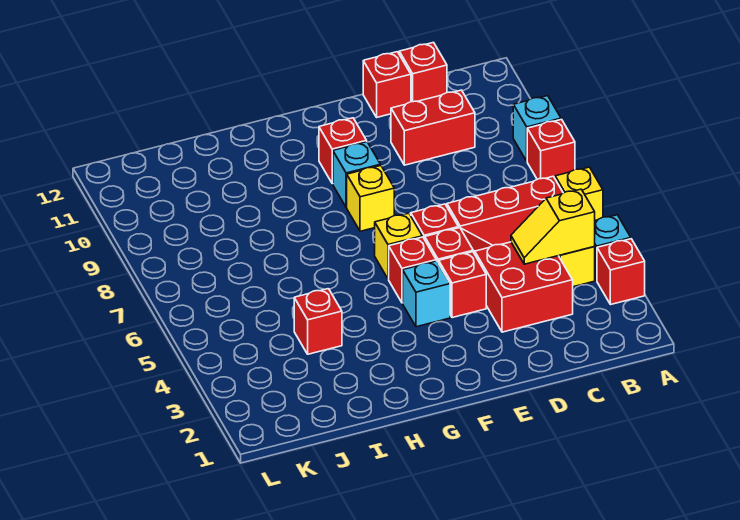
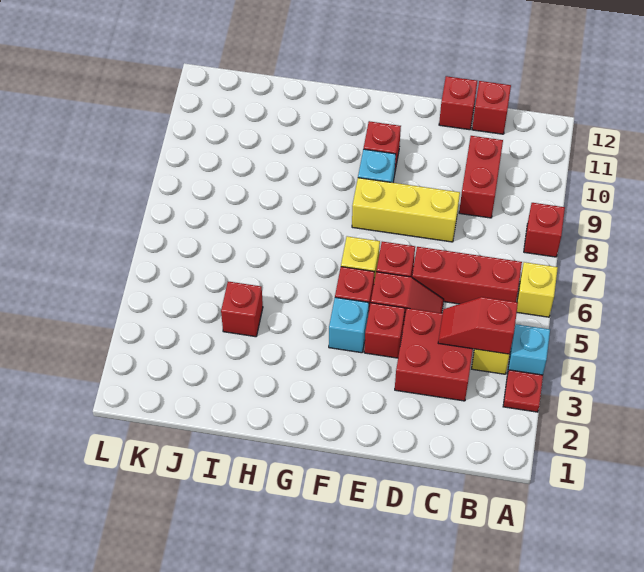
red brick A3 level 1 -> red plate A3 level 1
cyan brick A9 level 1 -> none
yellow slope B4:C4 level 2 top B -> red slope B4:C4 level 2 top B
red brick C10:D10 level 1 -> red brick C9:C10 level 1
yellow brick F8 level 1 -> yellow brick D8:F8 level 1

